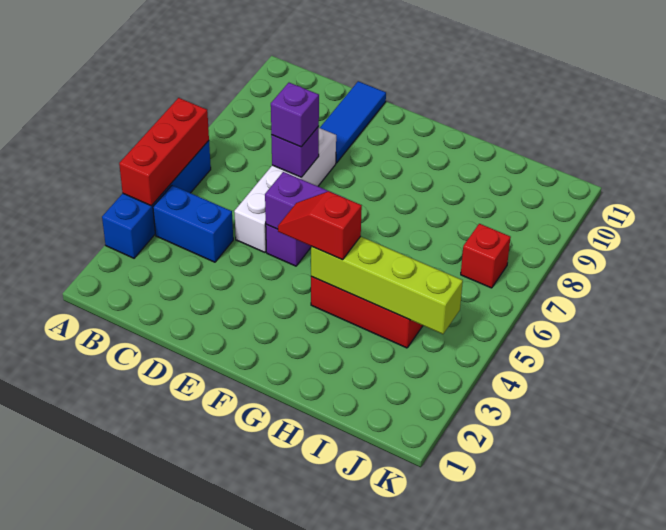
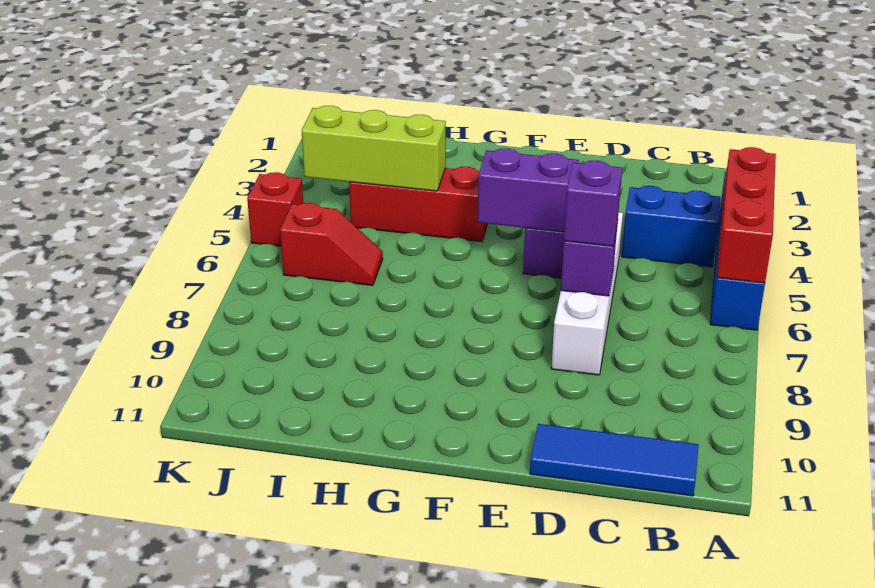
blue tile D9:D11 level 1 -> blue tile B11:D11 level 1
red slope F4:G4 level 3 top G -> red slope I6:J6 level 1 top J
lime brick G4:J4 level 2 -> lime brick H4:J4 level 2
red brick J7 level 1 -> red brick K5 level 1

